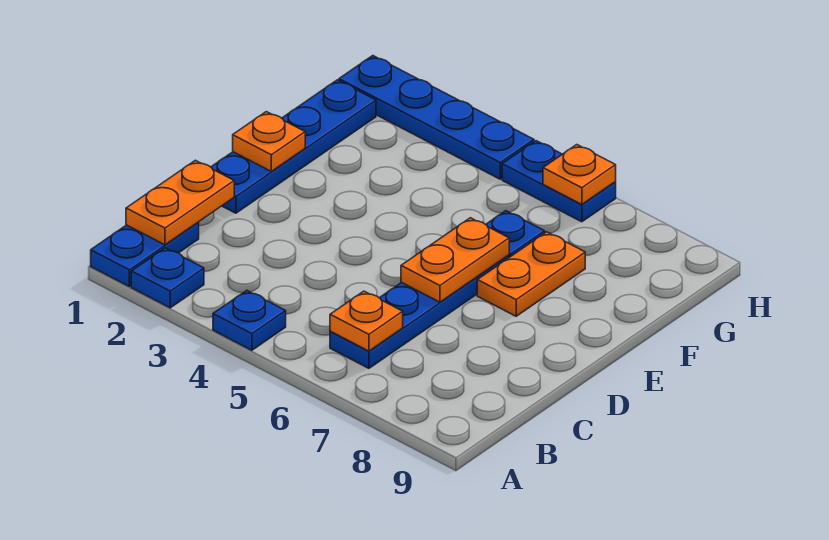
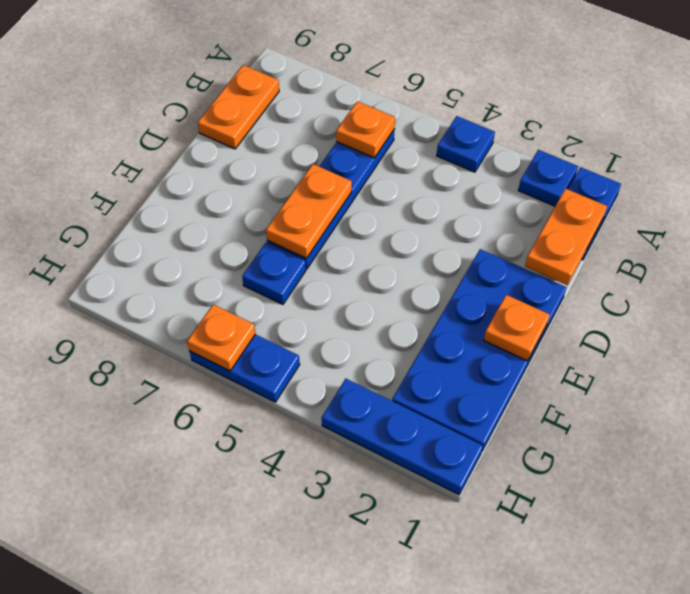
blue plate D1:G1 level 1 -> blue plate D1:G2 level 1
orange plate E7:F7 level 1 -> orange plate B9:C9 level 1
blue plate H1:H4 level 1 -> blue plate H1:H3 level 1

